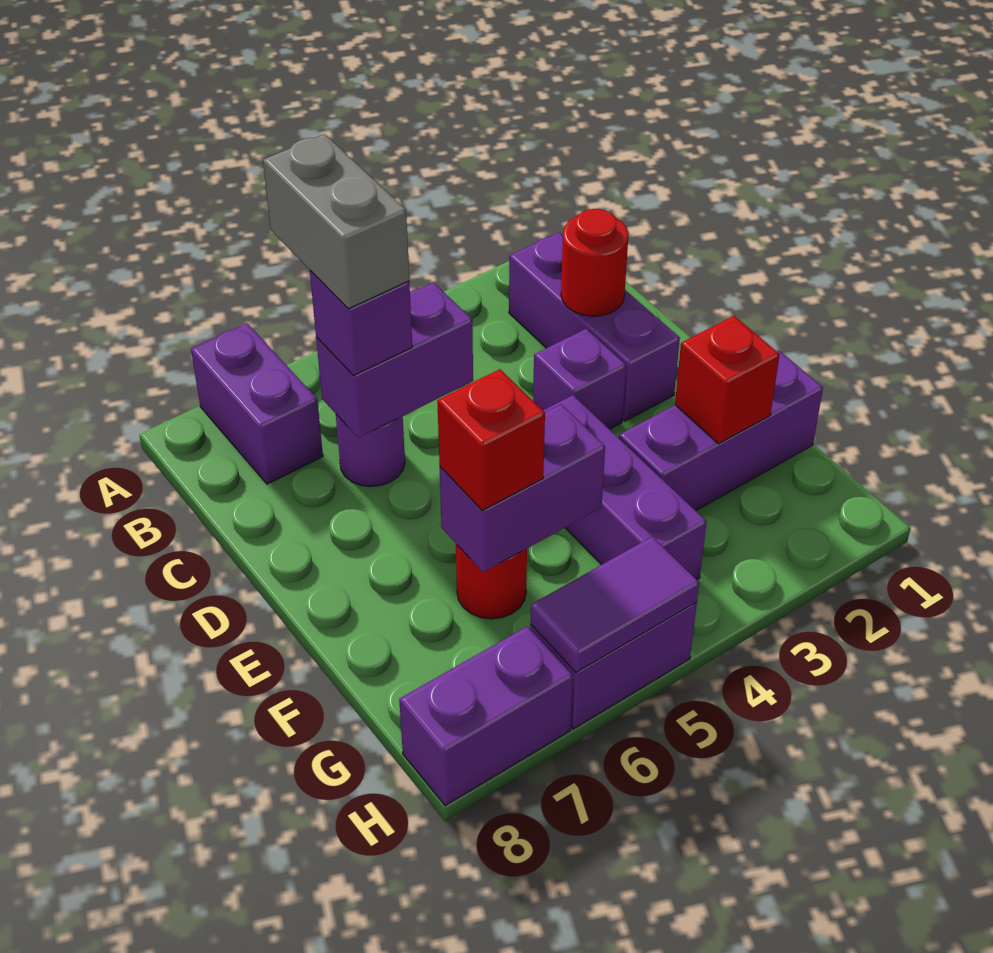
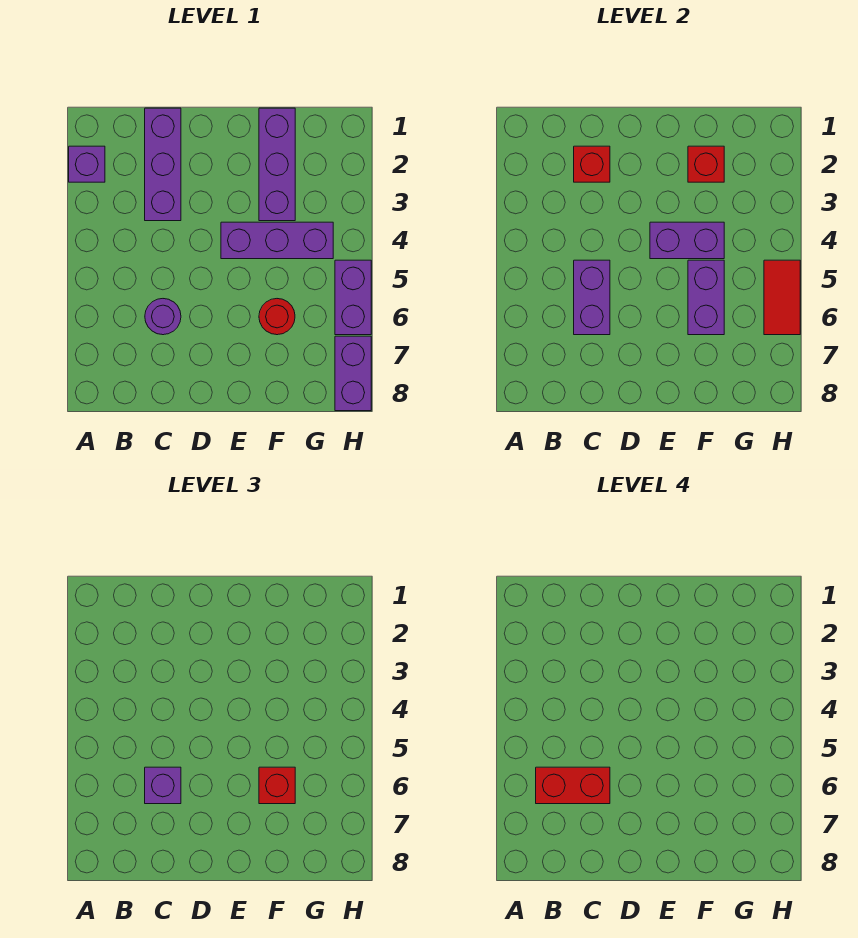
purple brick A7:B7 level 1 -> purple brick E4:F4 level 2
purple brick B2:D2 level 1 -> purple brick C1:C3 level 1
grey brick B6:C6 level 4 -> red brick B6:C6 level 4
red round brick C2 level 2 -> red brick C2 level 2
purple brick D3 level 1 -> purple brick A2 level 1
purple tile H5:H6 level 2 -> red tile H5:H6 level 2

